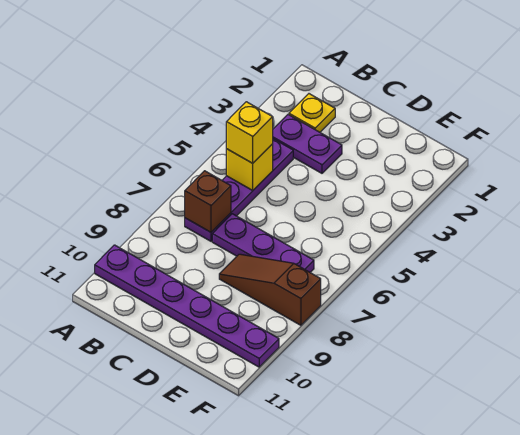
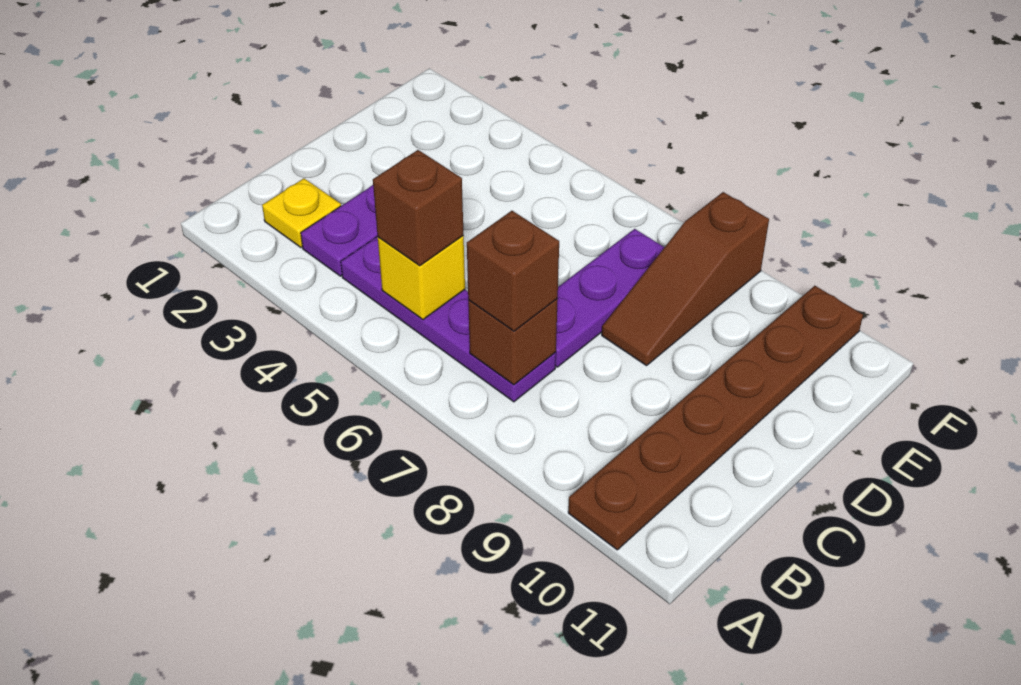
purple plate A10:F10 level 1 -> brown plate A10:F10 level 1
yellow brick B5 level 3 -> brown brick B5 level 3
none -> brown brick B7 level 3

